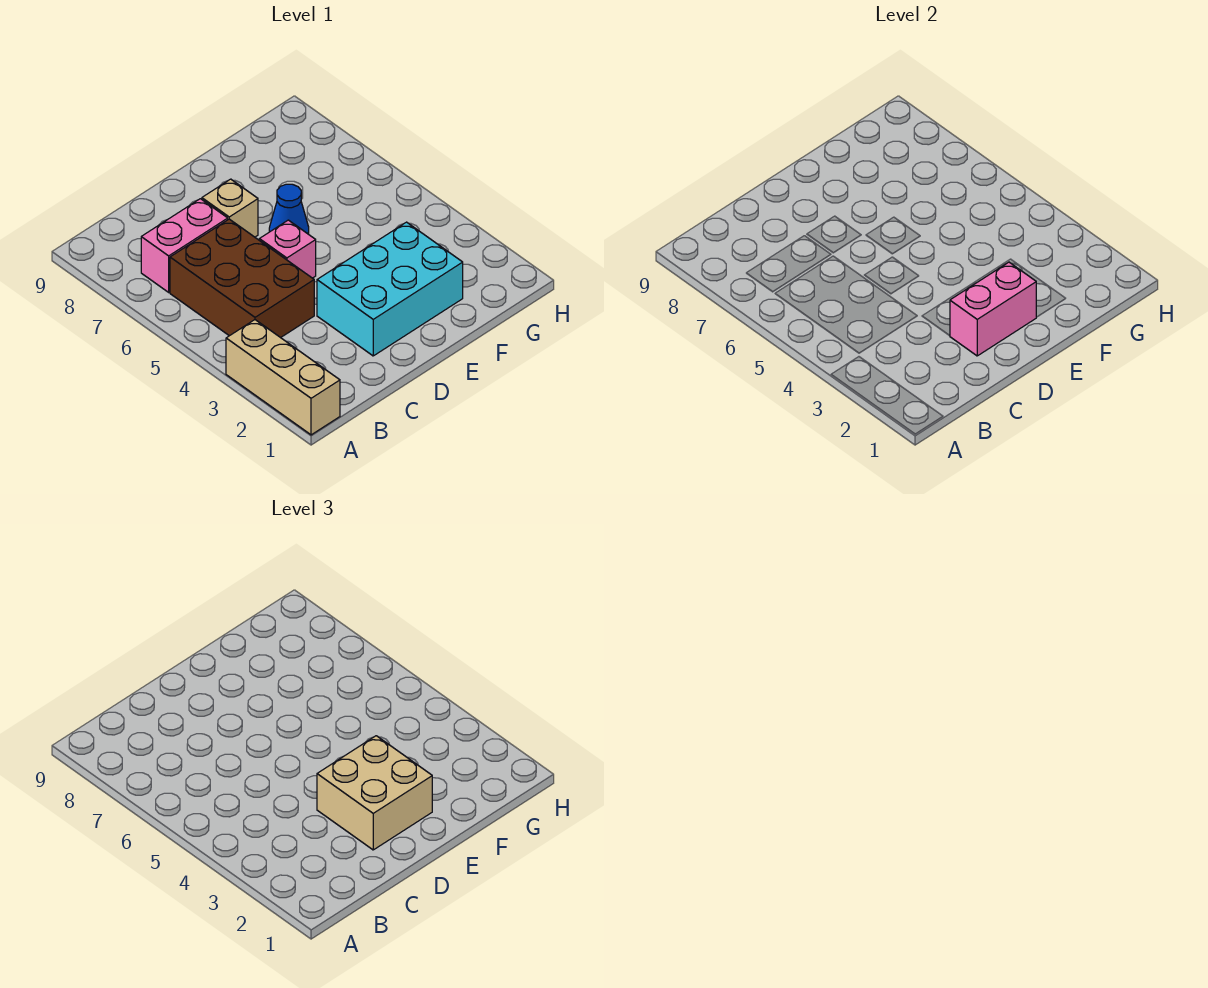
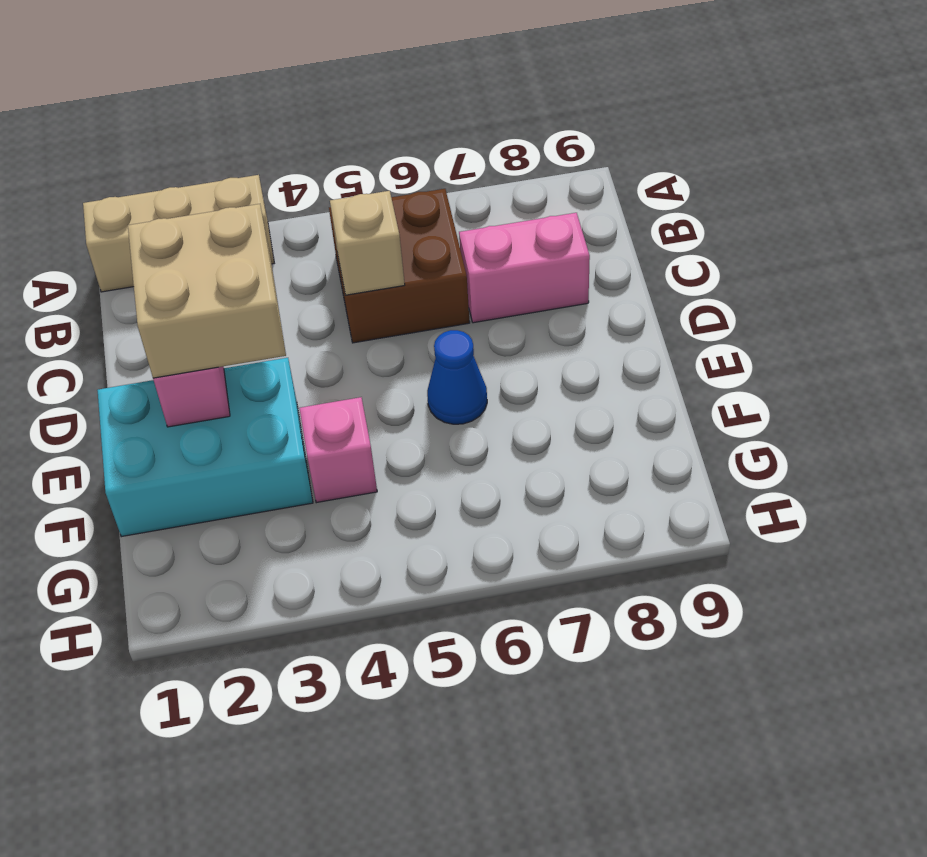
brown brick B4:C6 level 1 -> brown brick B5:C6 level 1
pink brick B7:C7 level 1 -> pink brick C7:C8 level 1
cyan brick D2:F3 level 1 -> cyan brick E1:F3 level 1
pink brick D5 level 1 -> pink brick F4 level 1
tan brick D7 level 1 -> tan brick C5 level 2

